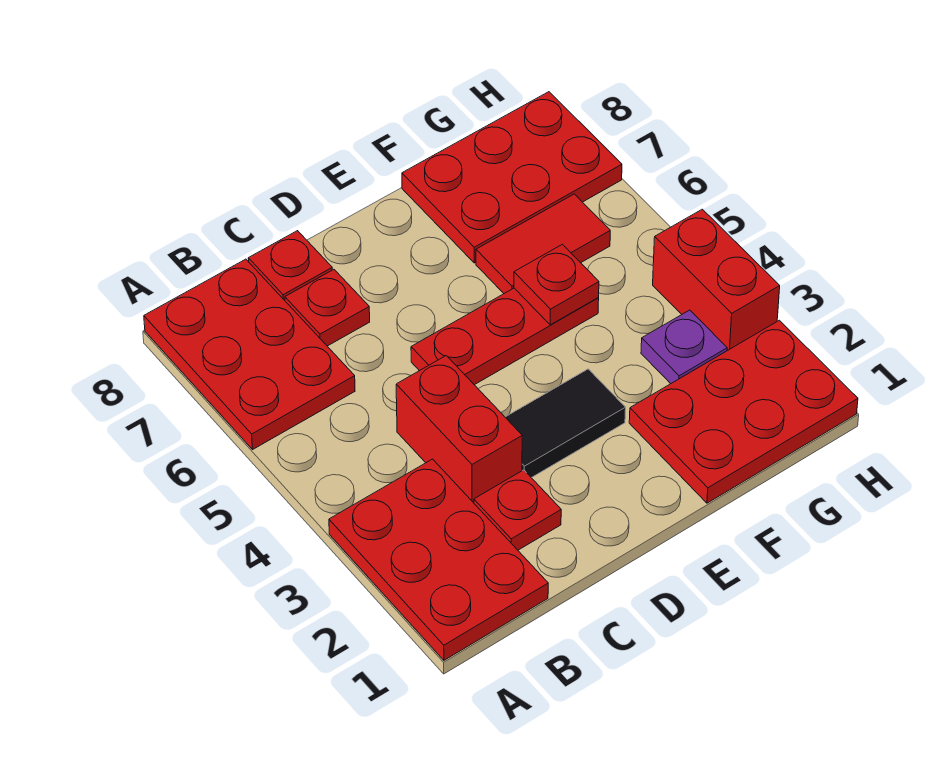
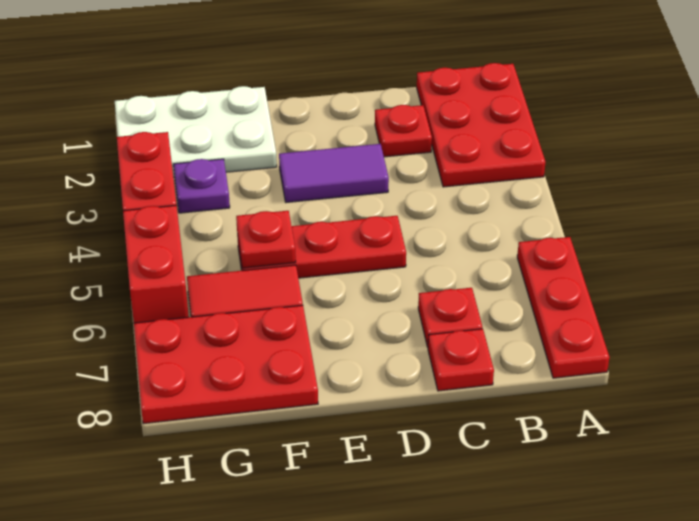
red plate A6:B8 level 1 -> red plate A6:A8 level 1
red brick C3:C4 level 1 -> red brick H5:H6 level 1
black tile D3:E3 level 1 -> purple tile D3:E3 level 1
red plate F1:H2 level 1 -> white plate F1:H2 level 1

